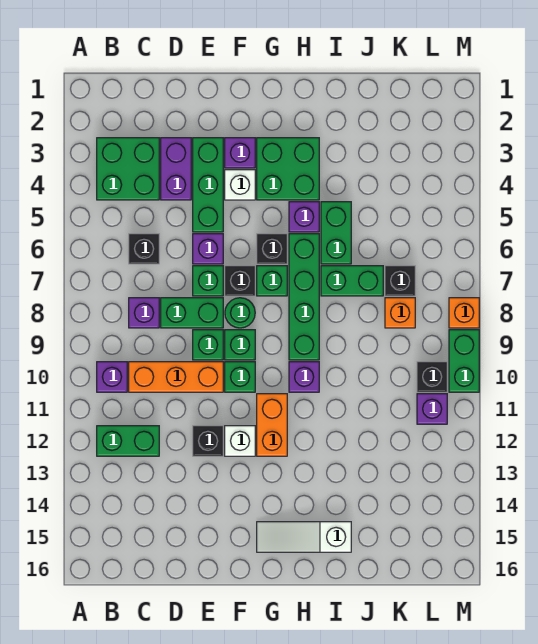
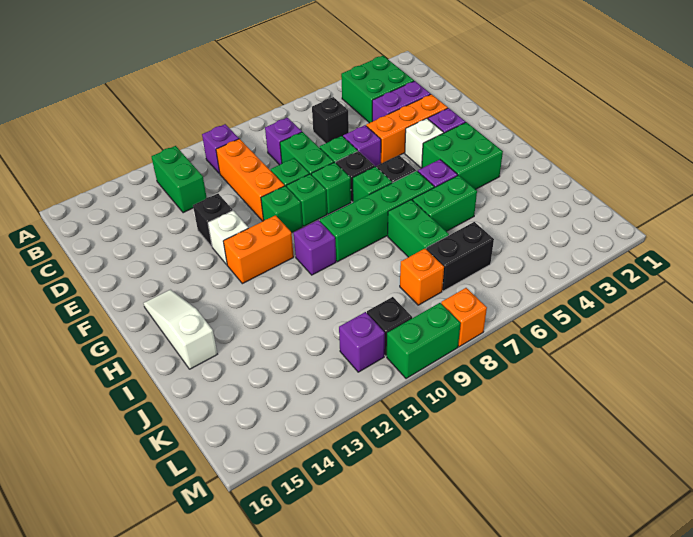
green brick E3:E5 level 1 -> orange brick E3:E5 level 1
green round brick F8 level 1 -> green brick F8 level 1
black brick K7 level 1 -> black brick K6:K7 level 1

